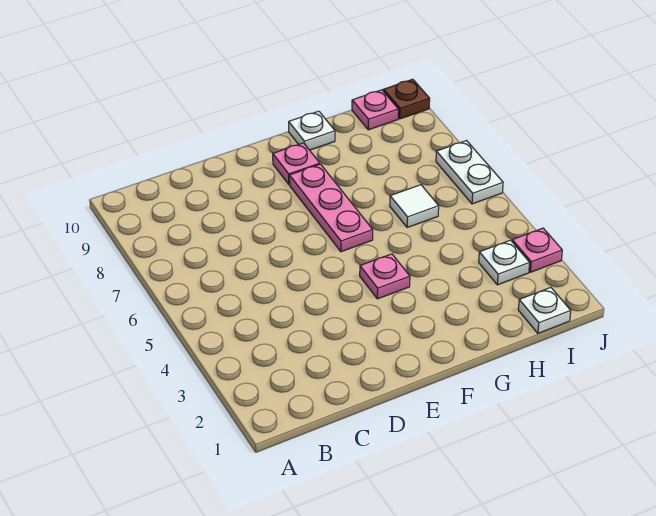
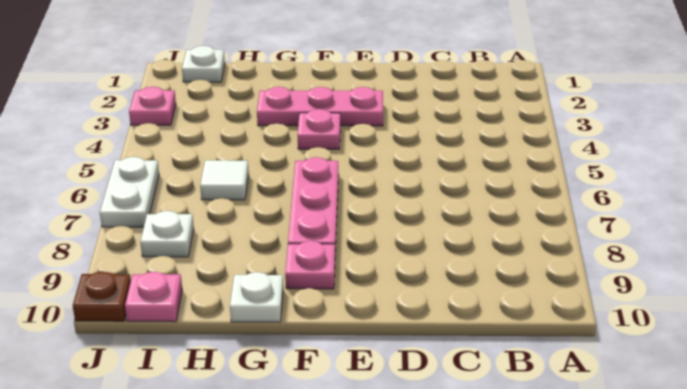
none -> pink plate E3:G3 level 1
white plate I3 level 1 -> white plate I8 level 1

